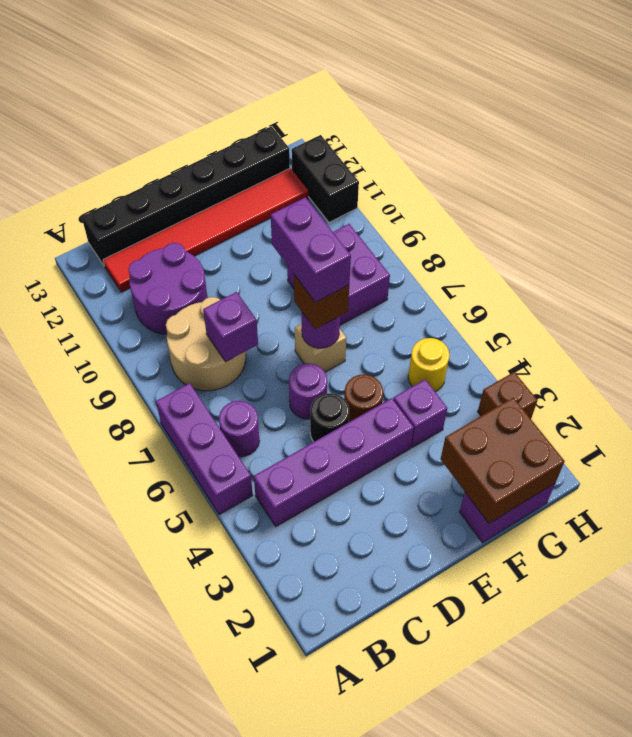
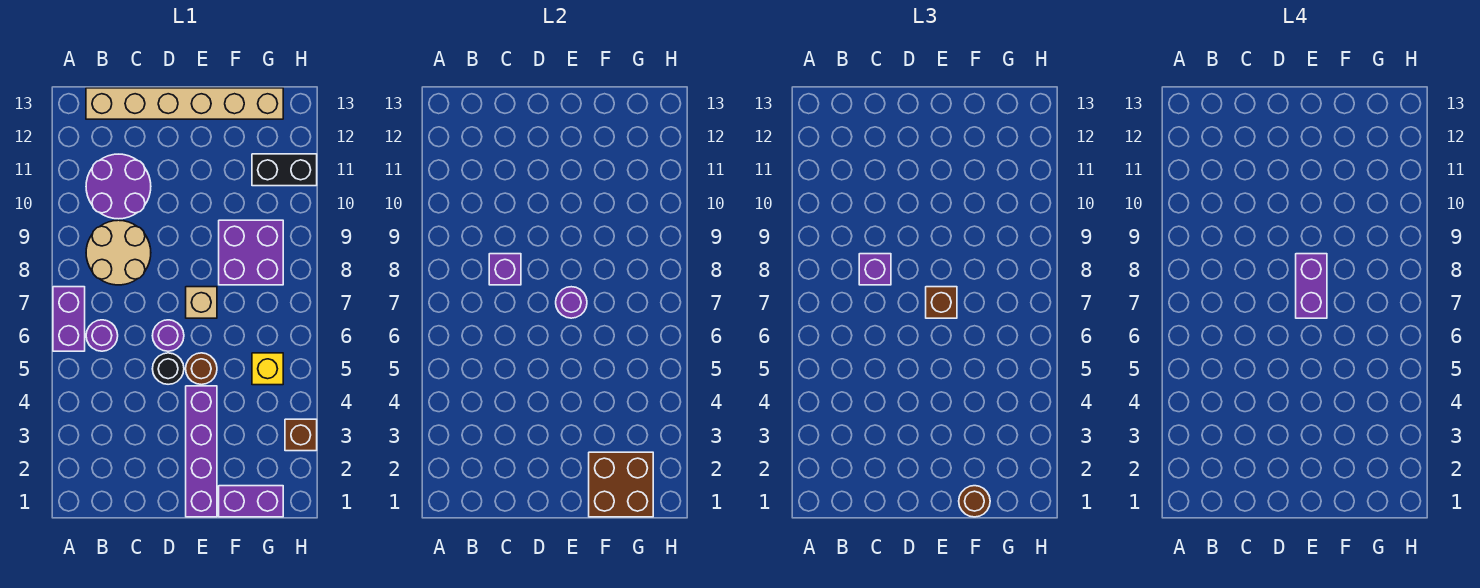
purple brick A5:A7 level 1 -> purple brick A6:A7 level 1
purple brick B4:E4 level 1 -> purple brick E1:E4 level 1
red tile B12:G12 level 1 -> none
black brick B13:G13 level 1 -> tan brick B13:G13 level 1
none -> brown round brick F1 level 3
purple brick F4 level 1 -> purple brick C8 level 3
yellow round brick G5 level 1 -> yellow brick G5 level 1
black brick H11:H12 level 1 -> black brick G11:H11 level 1

